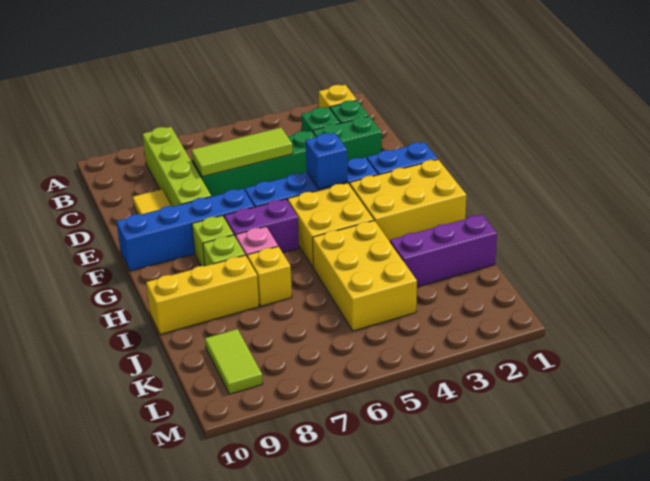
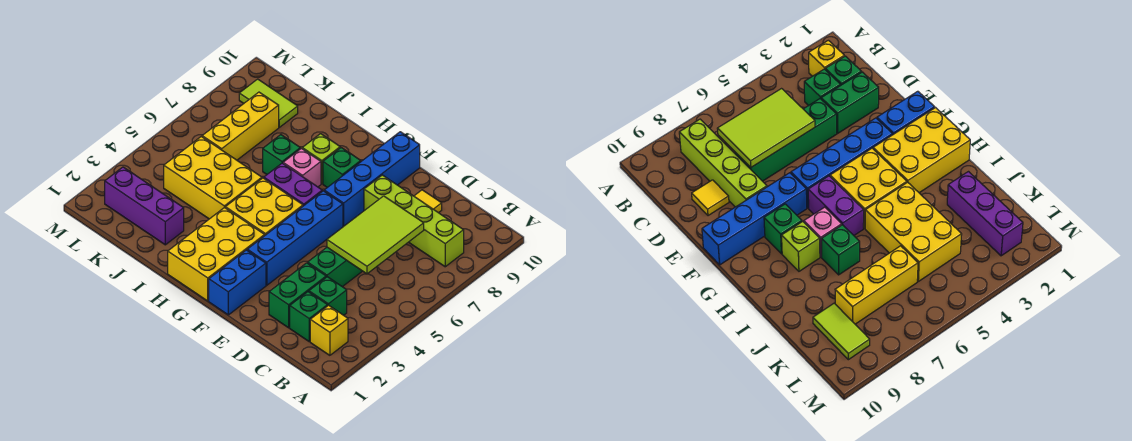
lime tile D5:D7 level 2 -> lime tile C5:D7 level 2
blue brick F4 level 2 -> none
purple brick G6:G7 level 1 -> purple brick G6:H6 level 1
lime brick G8 level 1 -> green brick G8 level 1
yellow brick I7 level 1 -> green brick I7 level 1
yellow brick I8:I10 level 1 -> yellow brick K6:K8 level 1
purple brick J1:J3 level 1 -> purple brick J2:L2 level 1

